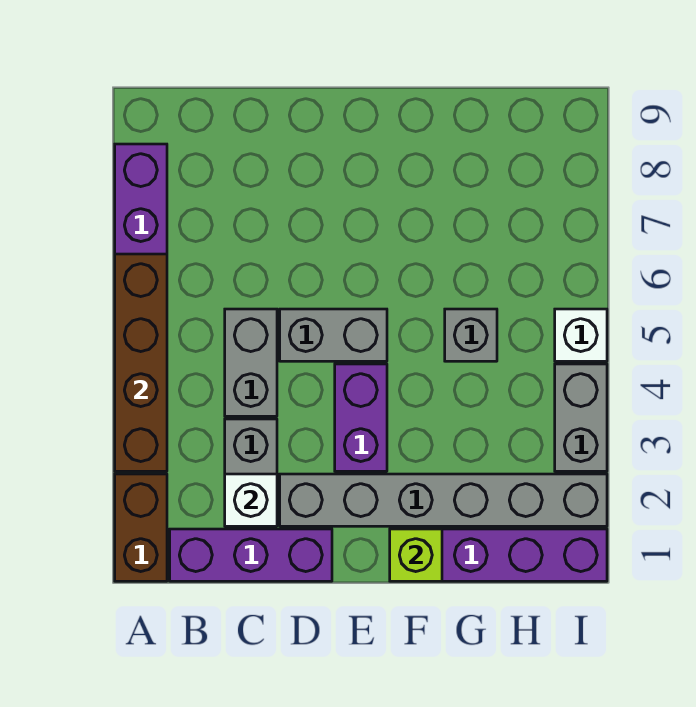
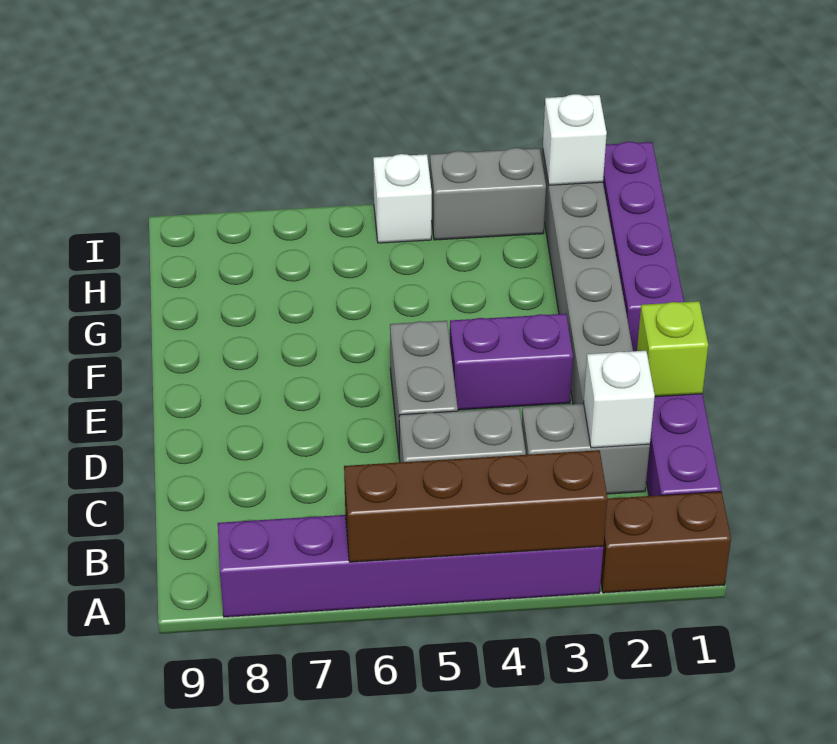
lime brick F1 level 2 -> lime brick D1 level 2
grey brick G5 level 1 -> none
none -> white brick I2 level 2

